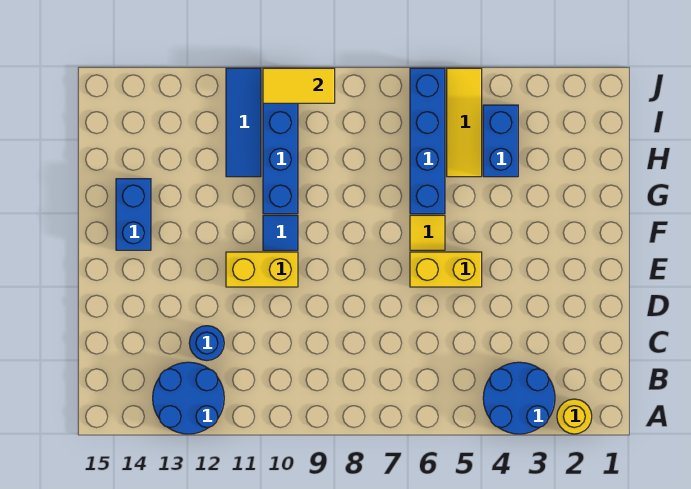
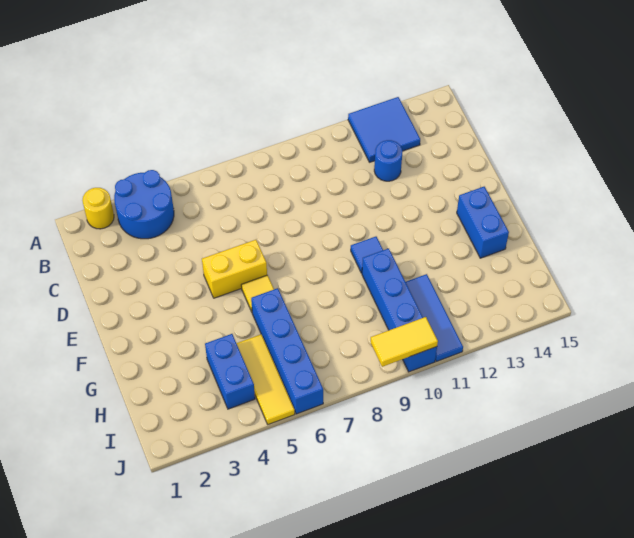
blue round brick A12:B13 level 1 -> blue tile A12:B13 level 1
yellow brick E10:E11 level 1 -> none

